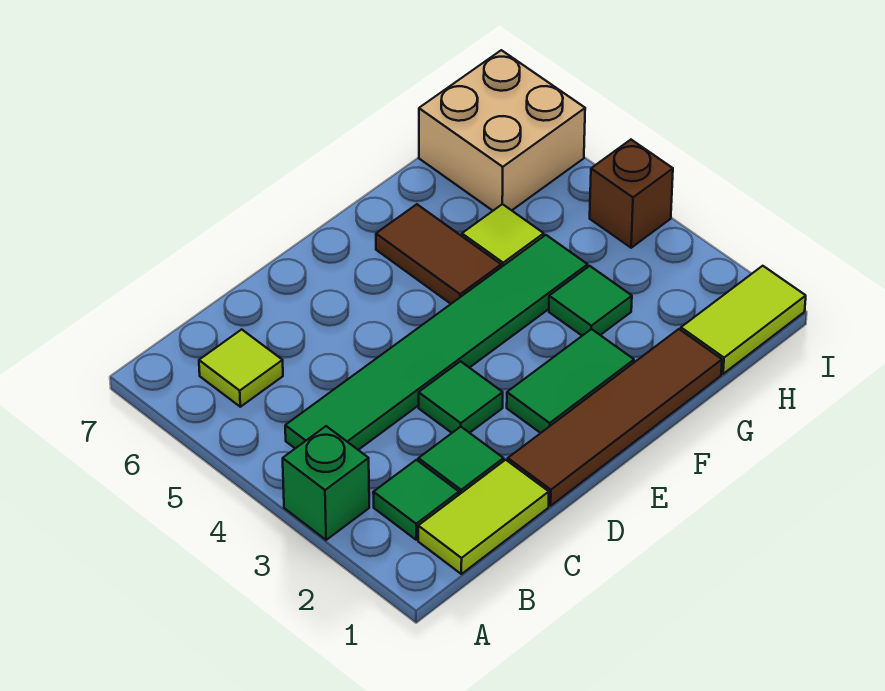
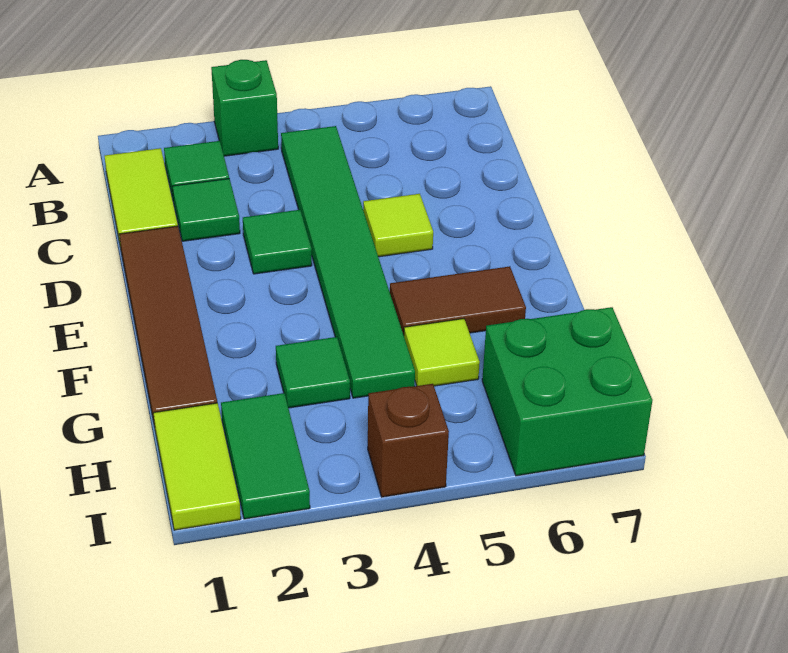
lime tile B6 level 1 -> lime tile D5 level 1
green tile E2:F2 level 1 -> green tile H2:I2 level 1
tan brick H6:I7 level 1 -> green brick H6:I7 level 1

